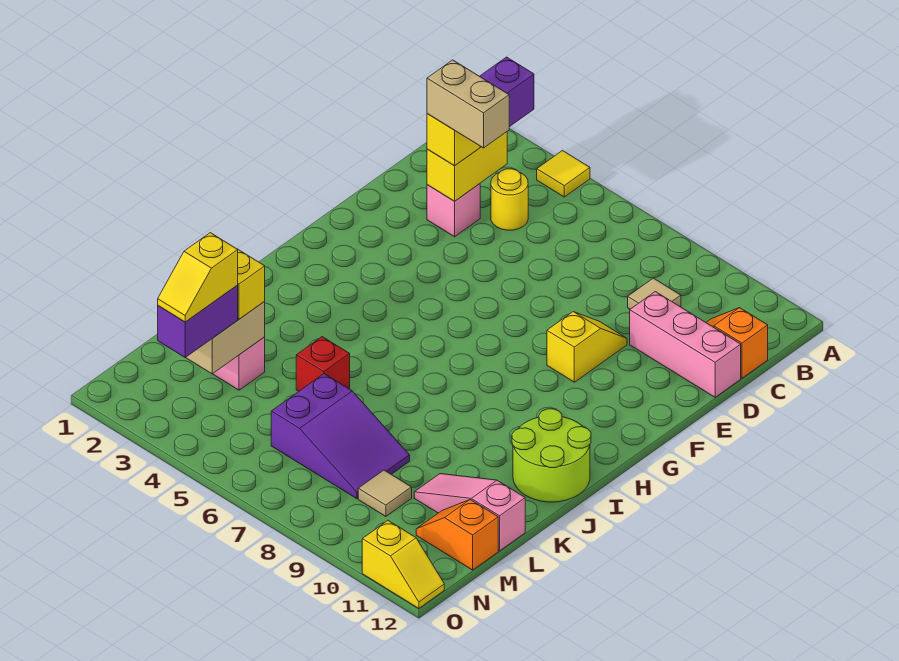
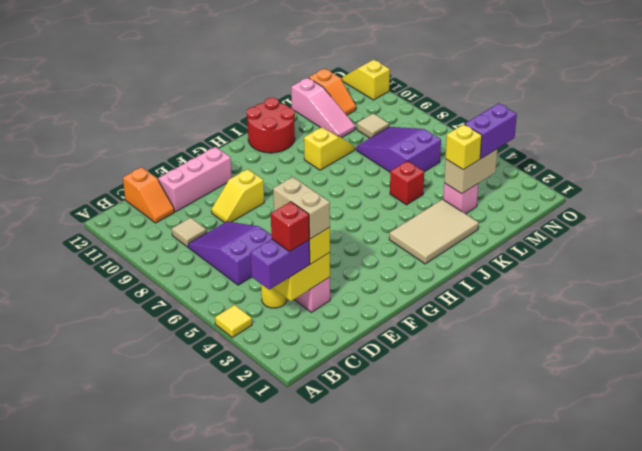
none -> red brick C3 level 4
none -> purple slope C6:D8 level 1 top 6
pink brick D10:D12 level 1 -> pink brick D11:F11 level 1
none -> tan tile I2:K3 level 1
lime round brick I11:J12 level 1 -> red round brick I11:J12 level 1
yellow slope M3:N3 level 4 top M -> yellow slope J9:K9 level 1 top J

